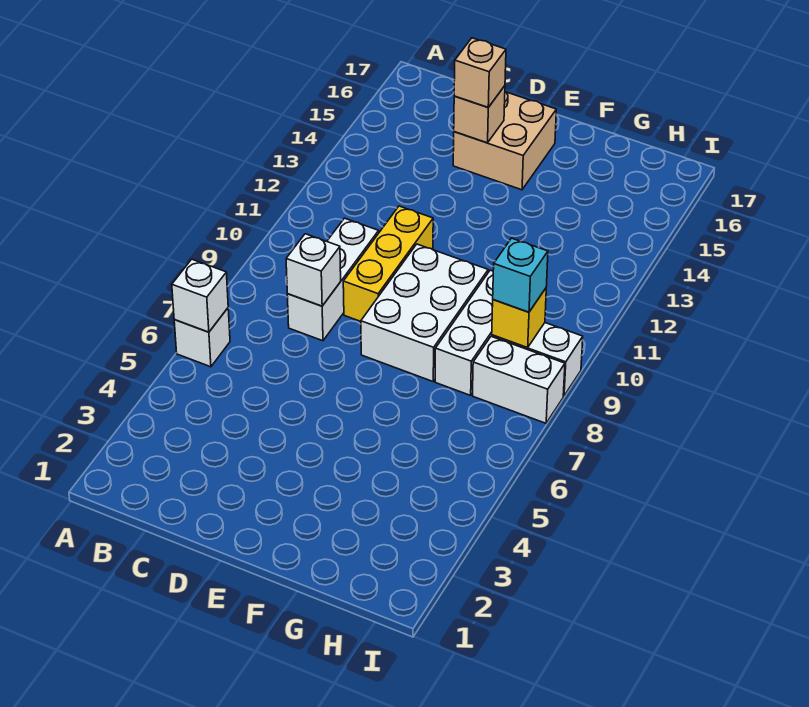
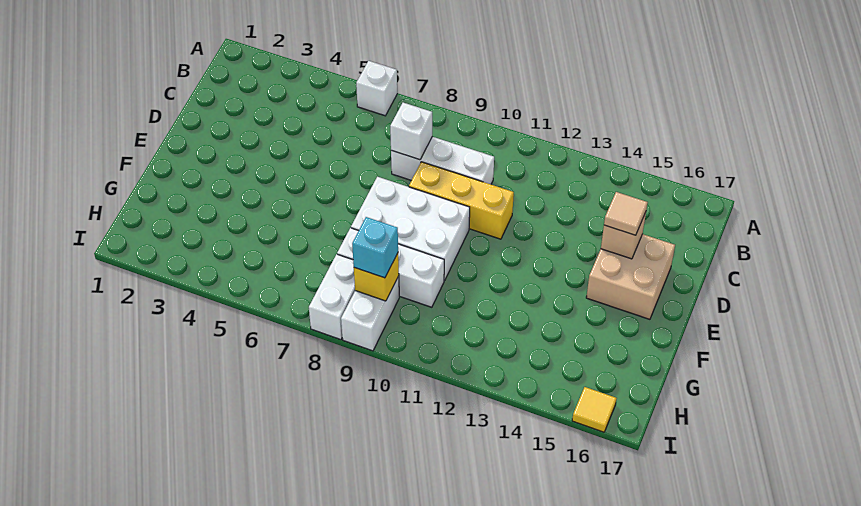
white brick A6 level 2 -> none
tan brick D15 level 3 -> tan tile D15 level 3
none -> yellow tile I16 level 1

